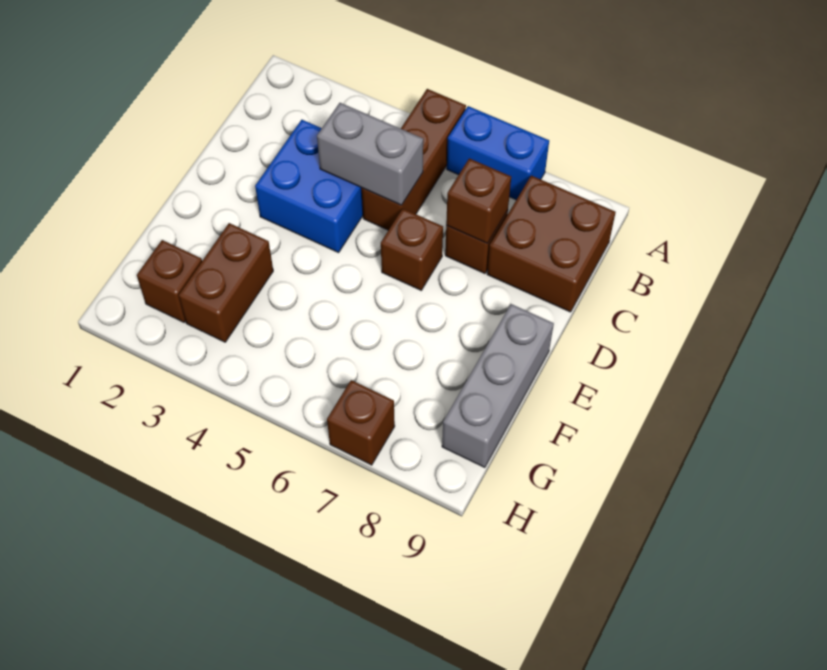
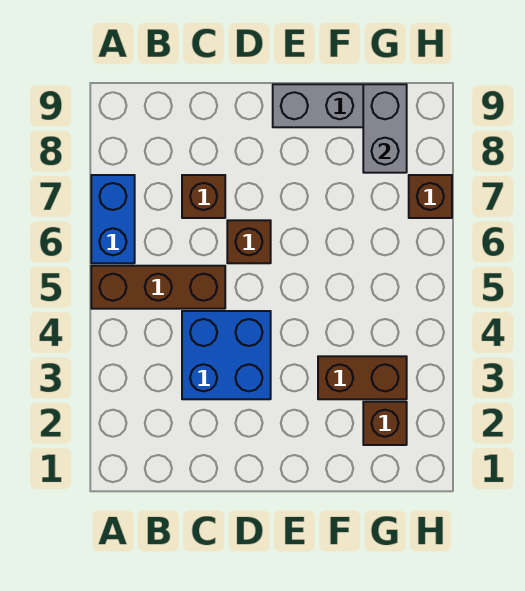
brown brick B8:C9 level 1 -> none
grey brick C4:C5 level 2 -> grey brick G8:G9 level 2
brown brick C7 level 2 -> none

